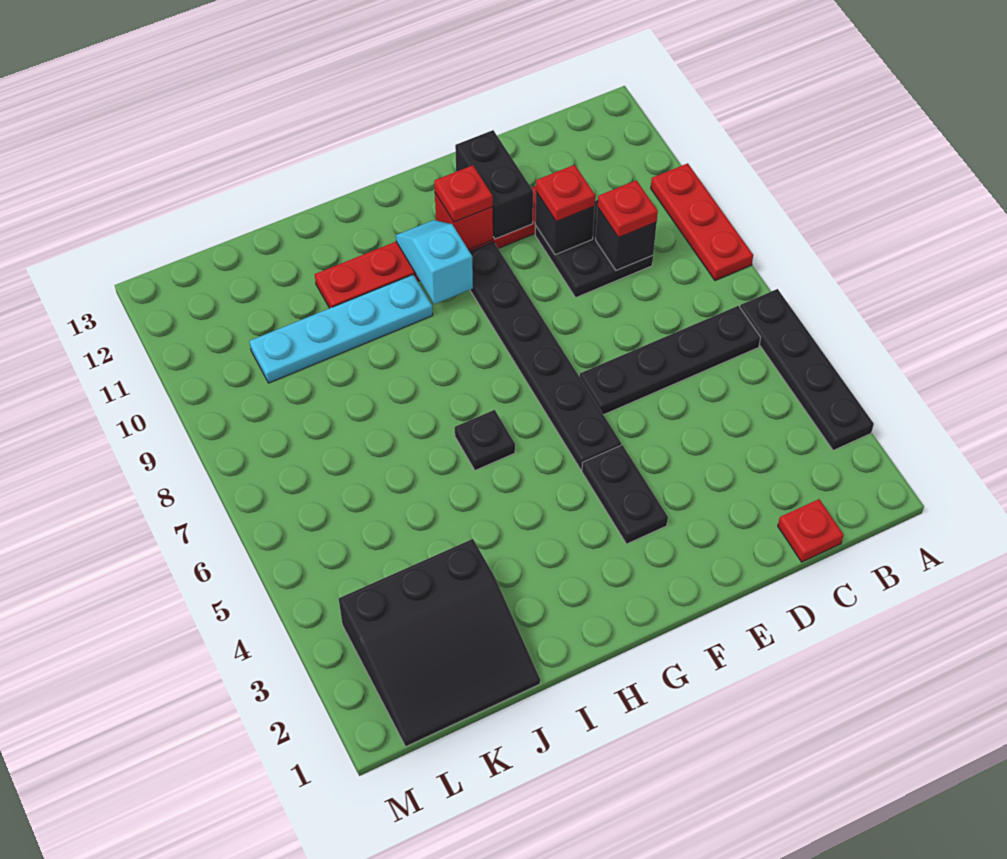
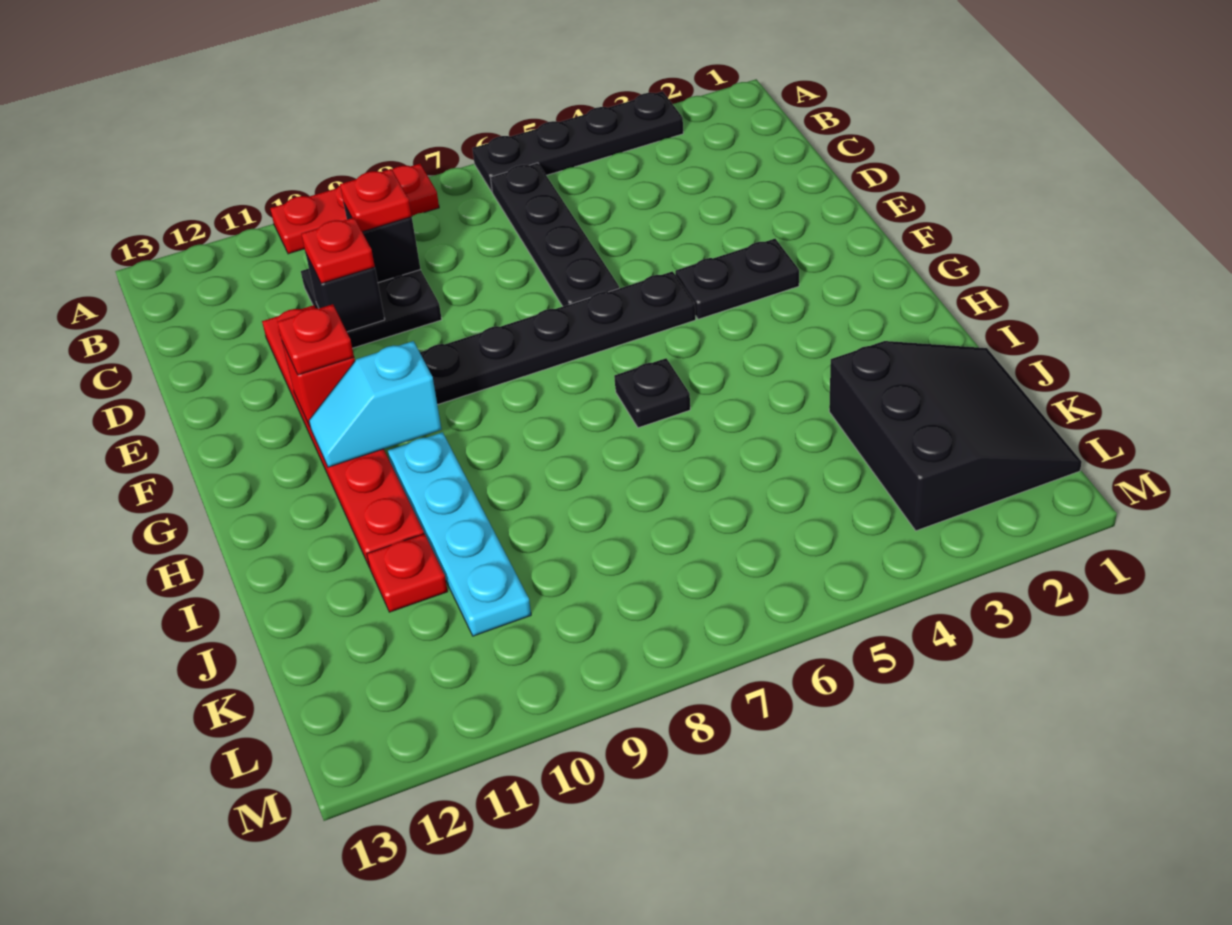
red plate C1 level 1 -> red plate J11 level 1
black brick E11:E12 level 2 -> none

